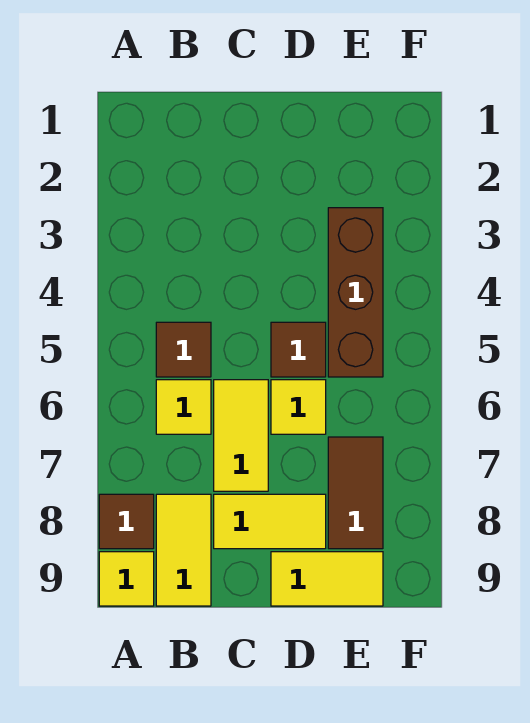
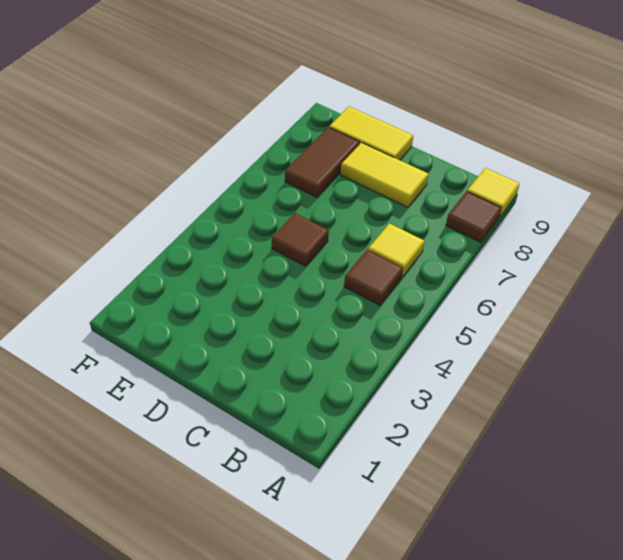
yellow tile B8:B9 level 1 -> none
yellow tile C6:C7 level 1 -> none
yellow tile D6 level 1 -> none
brown brick E3:E5 level 1 -> none

